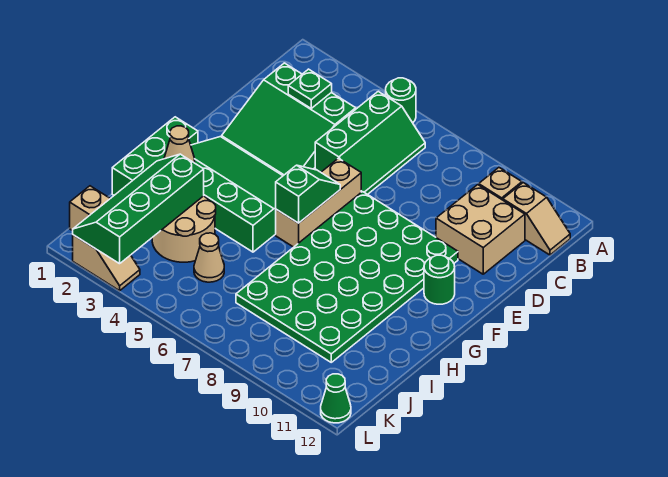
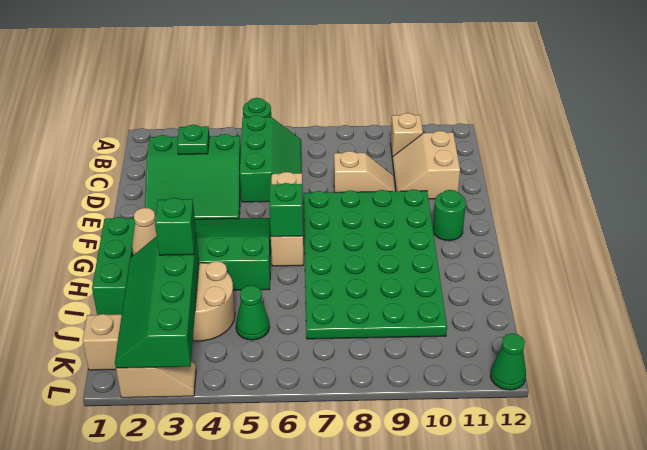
tan slope B11:B12 level 1 top 11 -> tan slope D8:D9 level 1 top 8
tan brick C10:D11 level 1 -> tan slope C10:D11 level 1 top 11
none -> green brick I3 level 3
tan cone J5 level 1 -> green cone J5 level 1

